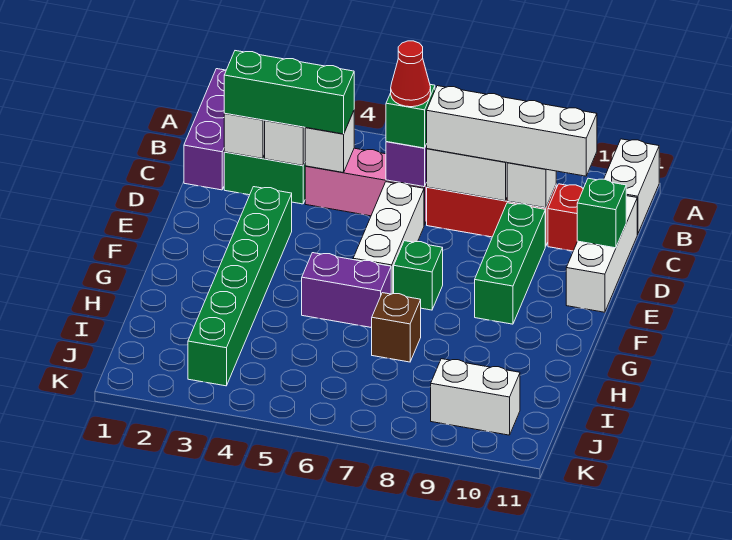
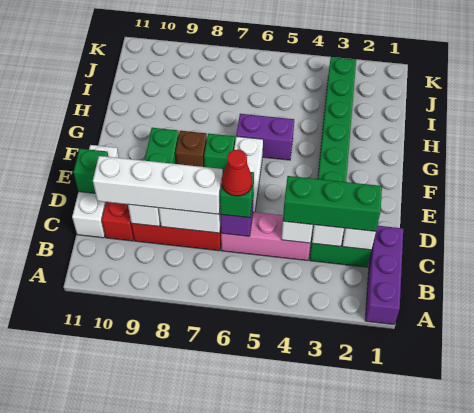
white brick A11:B11 level 1 -> none
brown brick H7 level 1 -> brown brick F8 level 1
white brick J9:J10 level 1 -> none

